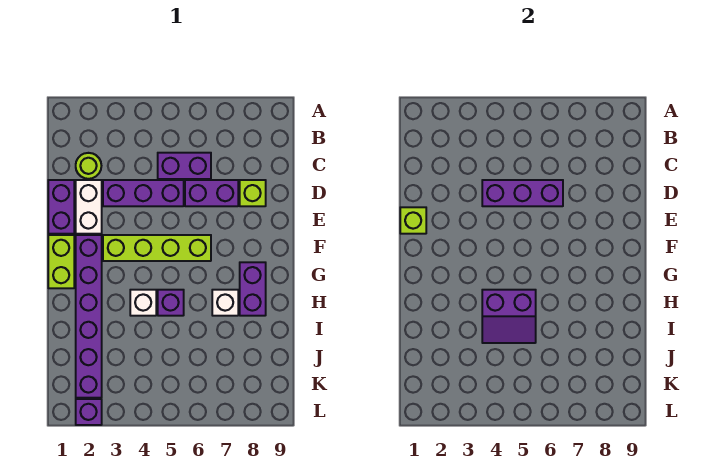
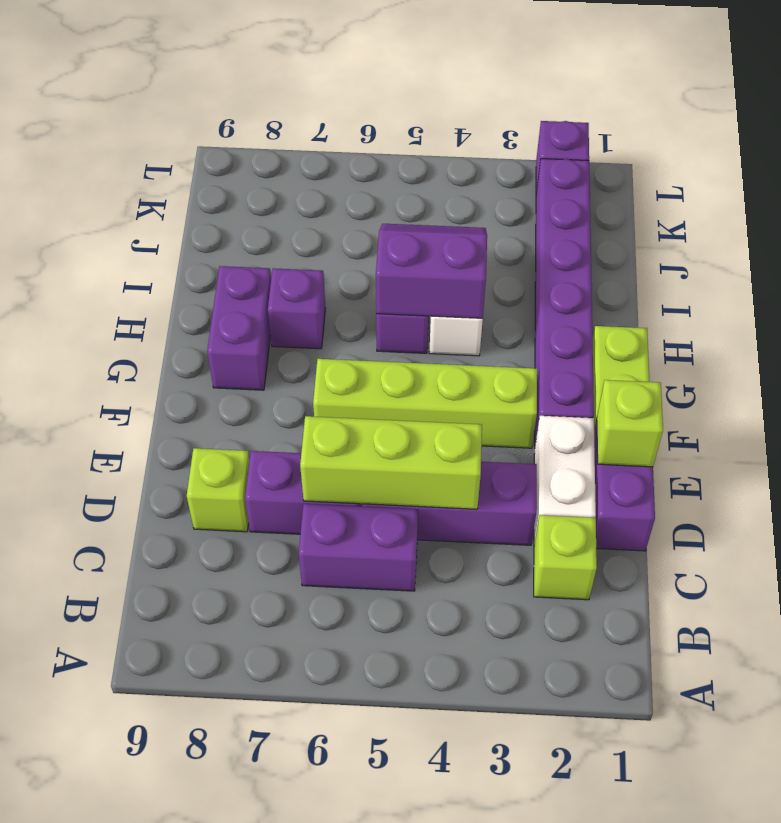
lime round brick C2 level 1 -> lime brick C2 level 1
purple brick D4:D6 level 2 -> lime brick D4:D6 level 2
white brick H7 level 1 -> purple brick H7 level 1

